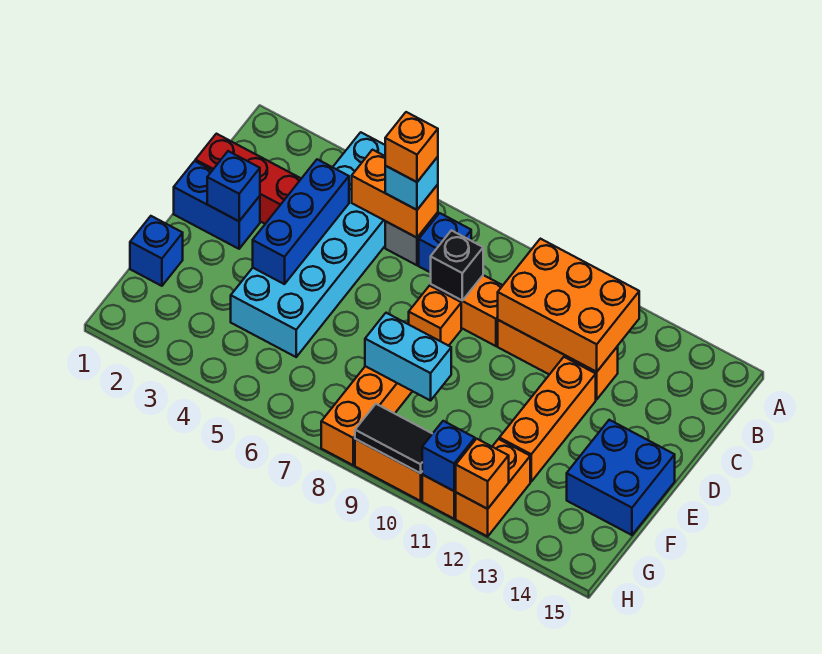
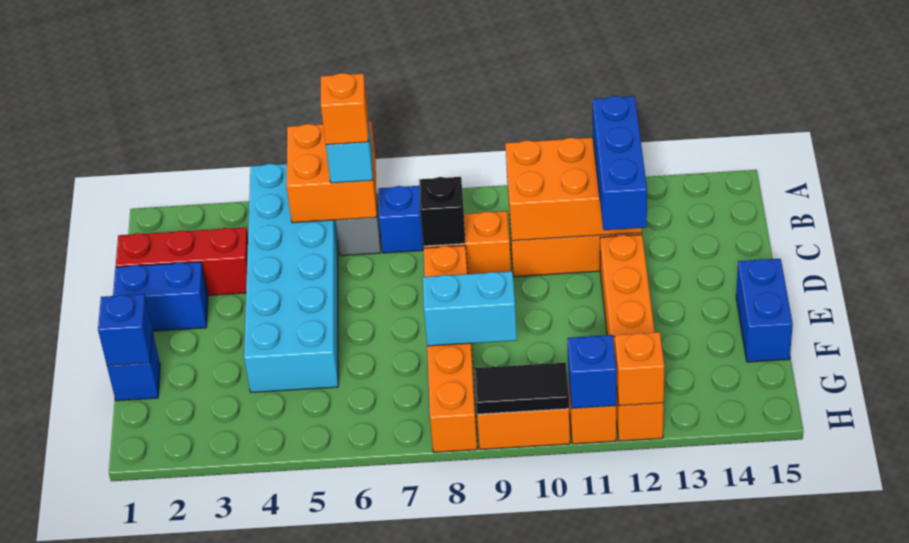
orange brick B5:B6 level 2 -> orange brick A5:B6 level 2
blue brick C4:E4 level 2 -> blue brick B12:D12 level 3
blue brick D2 level 2 -> blue brick F1 level 2
blue brick E14:F15 level 1 -> blue brick E15:F15 level 1

